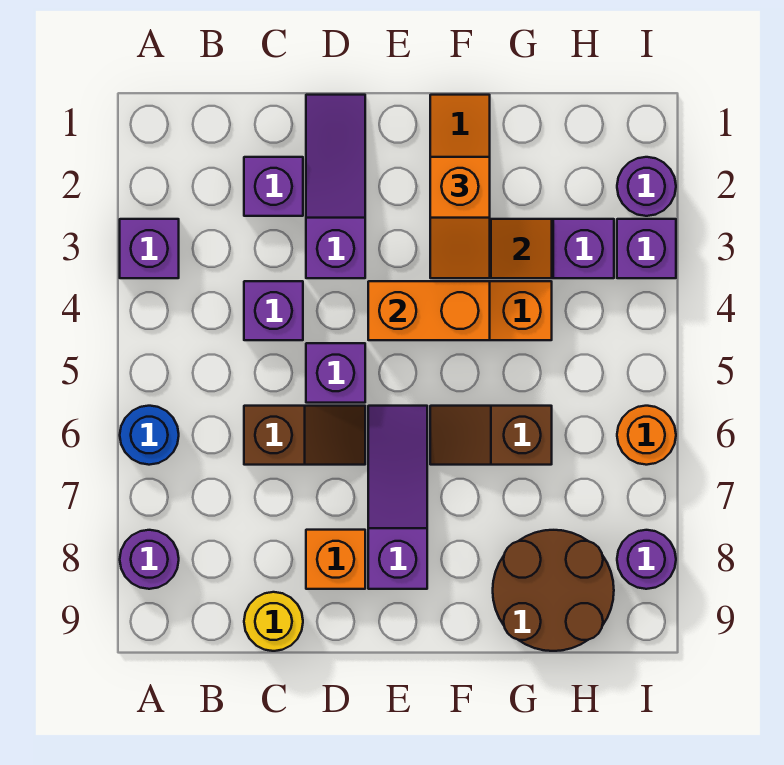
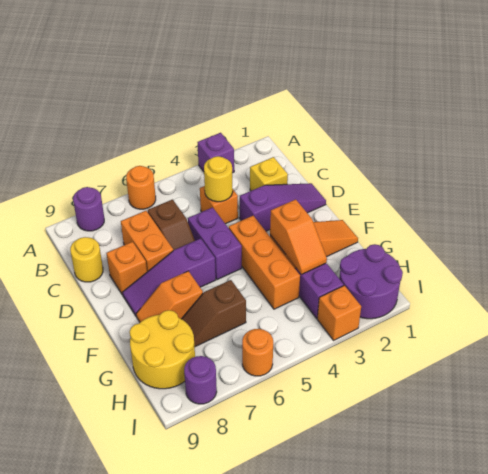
blue round brick A6 level 1 -> orange round brick A6 level 1
purple brick C2 level 1 -> yellow brick C2 level 1
purple brick C4 level 1 -> orange brick C4 level 1
none -> yellow round brick C4 level 2
purple brick D5 level 1 -> purple brick D5:E5 level 1
orange brick E4:F4 level 2 -> orange brick C7:D7 level 1
purple slope E6:E8 level 1 top 8 -> purple slope E6:E8 level 1 top 6
orange slope F2:F3 level 3 top 2 -> orange slope F7:F8 level 1 top 7
brown slope F6:G6 level 1 top G -> brown slope G6:G7 level 1 top 6
brown round brick G8:H9 level 1 -> yellow round brick G8:H9 level 1
purple round brick I2 level 1 -> purple round brick H1:I2 level 1
purple brick I3 level 1 -> orange brick I3 level 1

